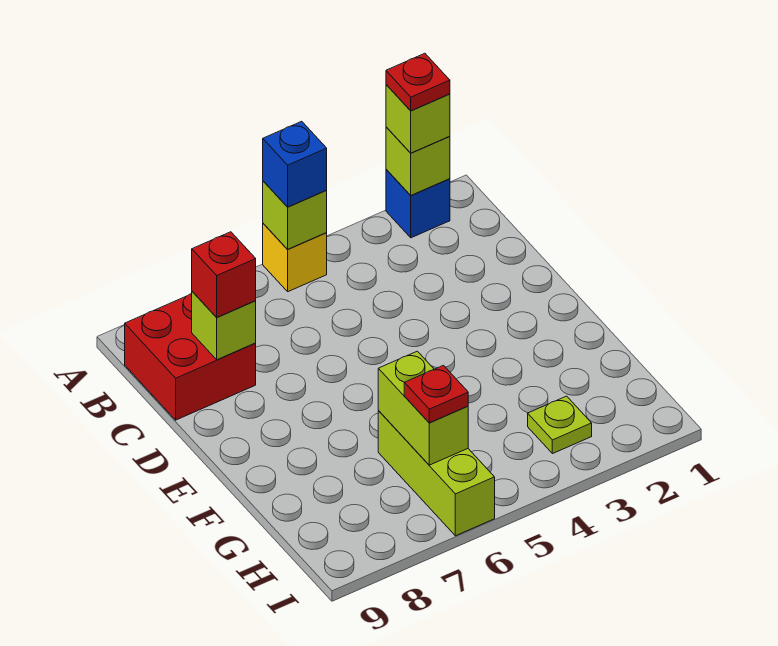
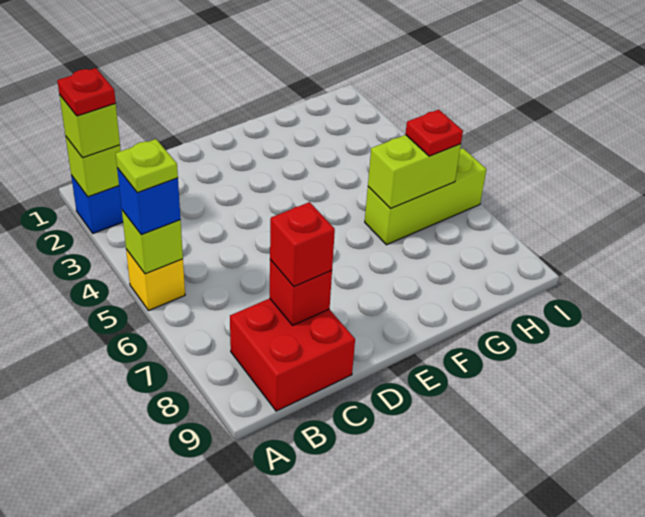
lime brick C8 level 2 -> red brick C8 level 2
lime plate H3 level 1 -> lime plate A5 level 4

